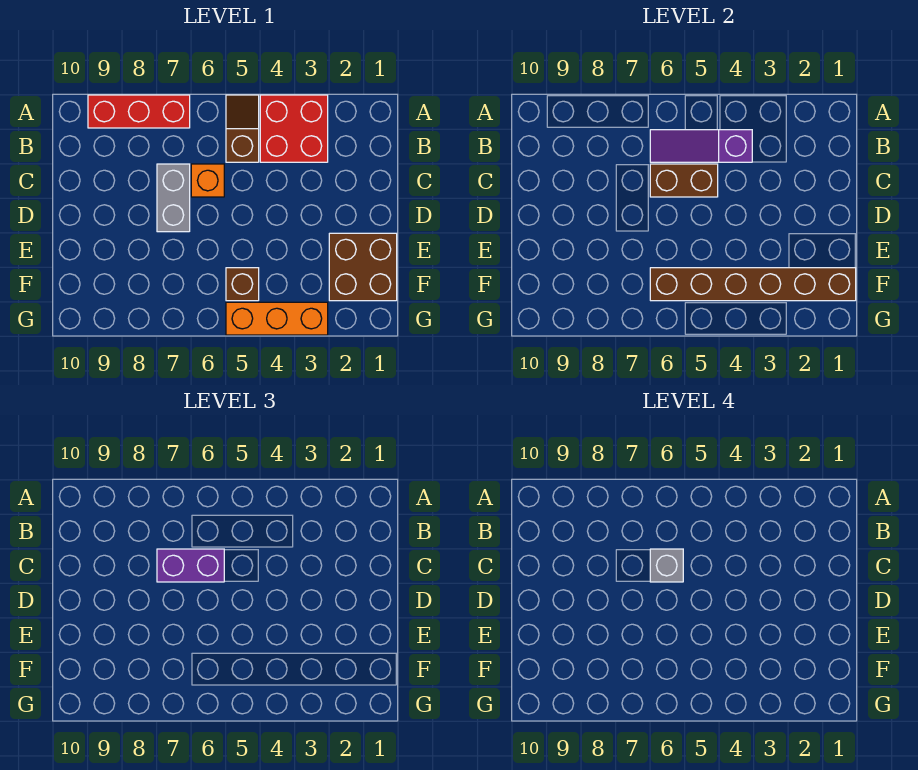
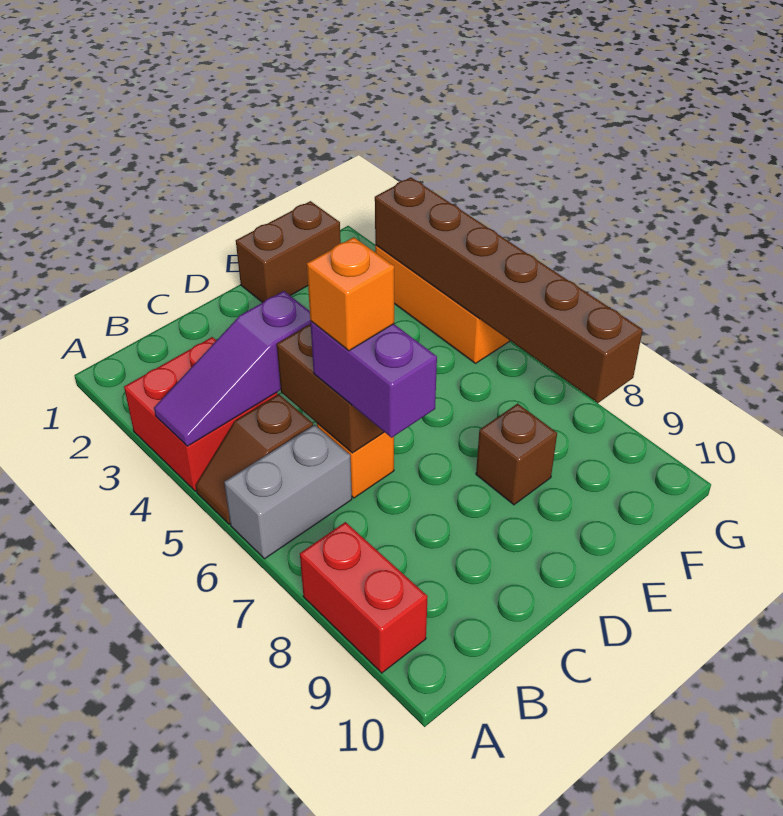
red brick A7:A9 level 1 -> red brick A8:A9 level 1
purple slope B4:B6 level 2 top 4 -> purple slope A4:C4 level 2 top C
grey brick C6 level 4 -> orange brick C6 level 4
grey brick C7:D7 level 1 -> grey brick A6:B6 level 1
brown brick E1:F2 level 1 -> brown brick E1:F1 level 1
brown brick F1:F6 level 2 -> brown brick G3:G8 level 2
brown brick F5 level 1 -> brown brick E8 level 1

